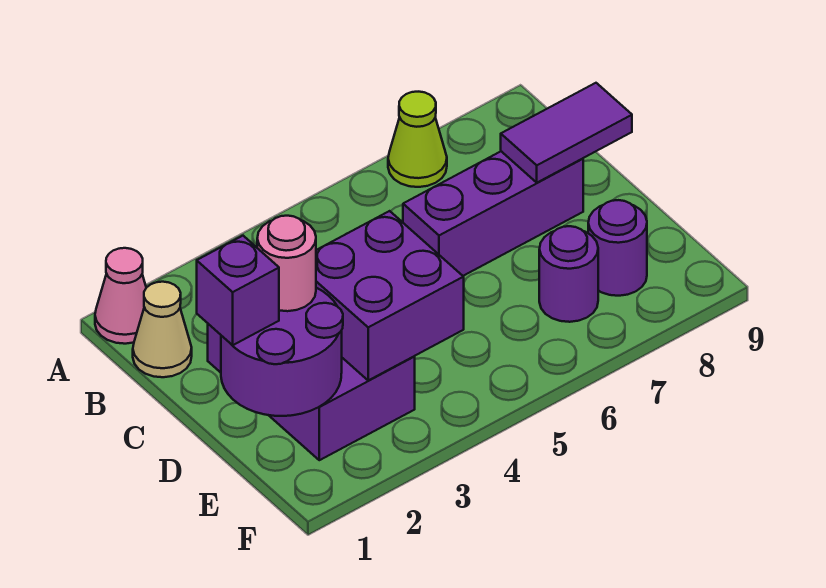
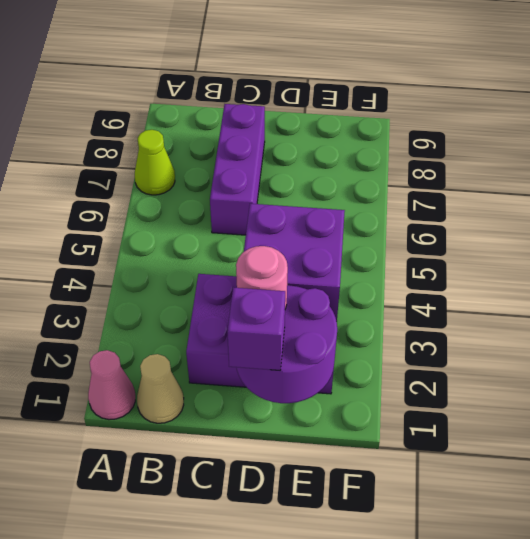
purple tile C8:C9 level 2 -> none
purple round brick E7 level 1 -> none
purple round brick E8 level 1 -> none

